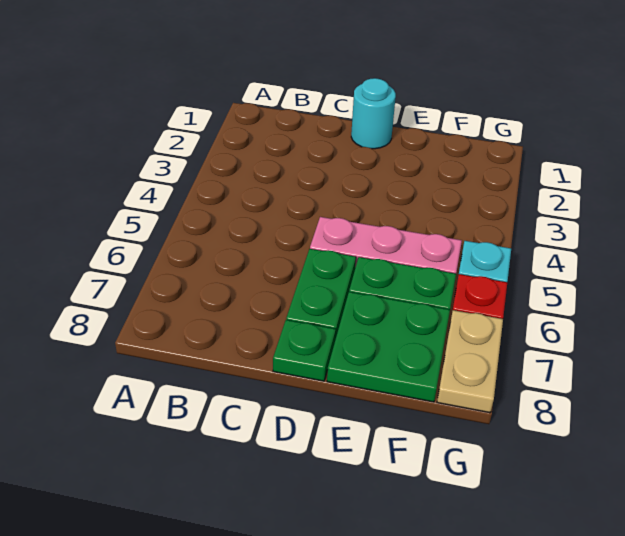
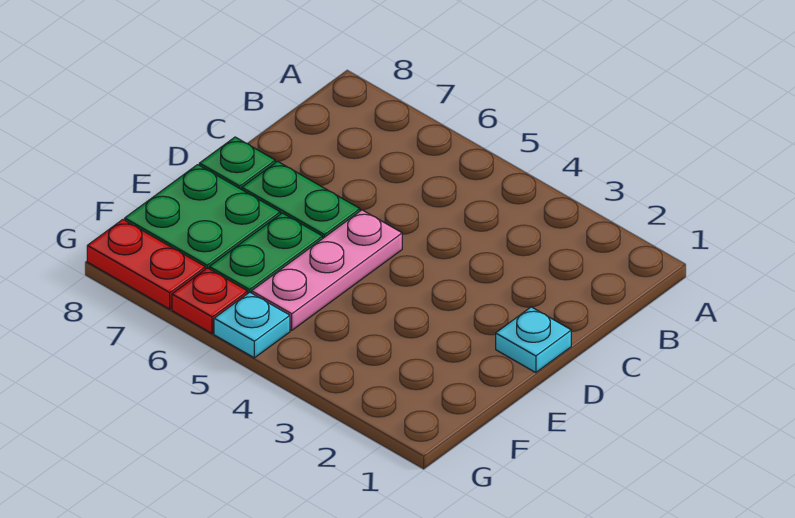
cyan round brick D1 level 1 -> cyan plate D1 level 1
tan plate G7:G8 level 1 -> red plate G7:G8 level 1

